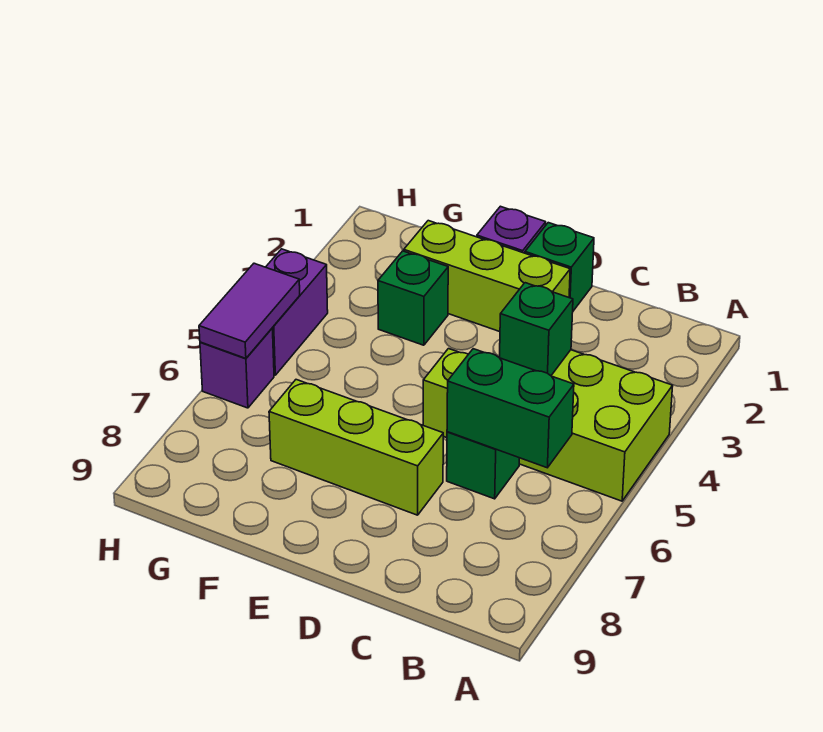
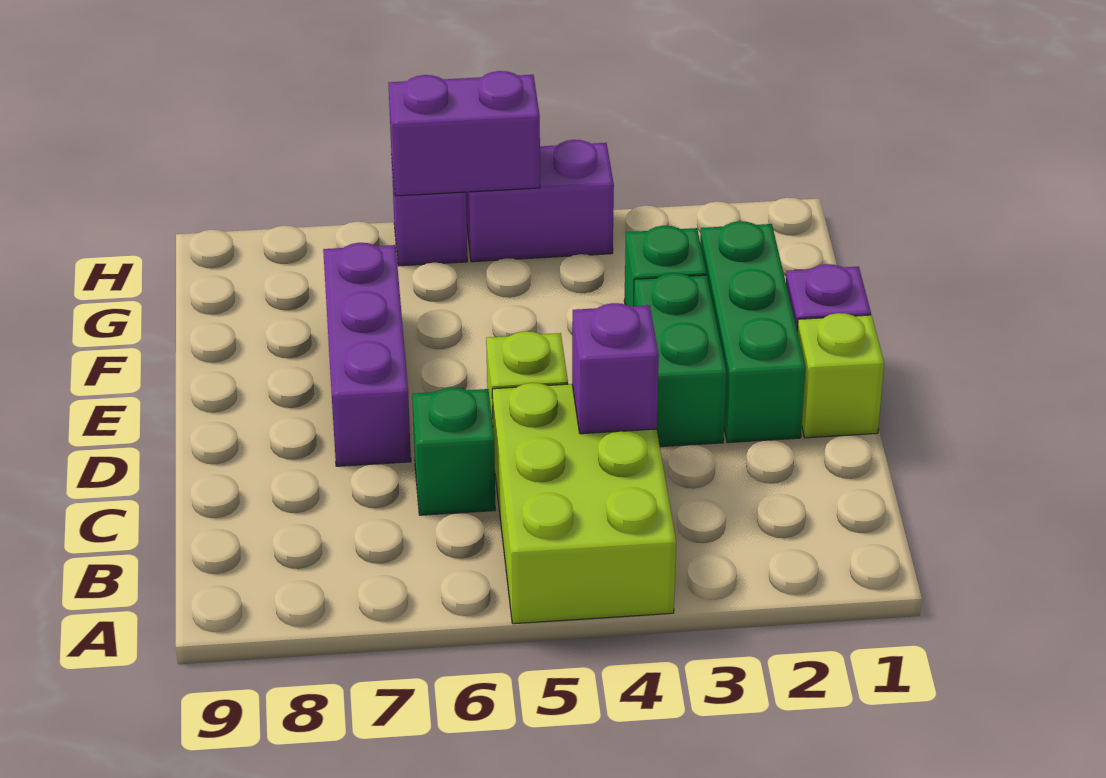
green brick B6:C6 level 2 -> green brick D3:E3 level 1
green brick C4 level 2 -> purple brick C4 level 2
green brick D1 level 1 -> lime brick D1 level 1
lime brick D2:F2 level 1 -> green brick D2:F2 level 1
lime brick D7:F7 level 1 -> purple brick D7:F7 level 1
purple tile H5:H6 level 2 -> purple brick H5:H6 level 2

